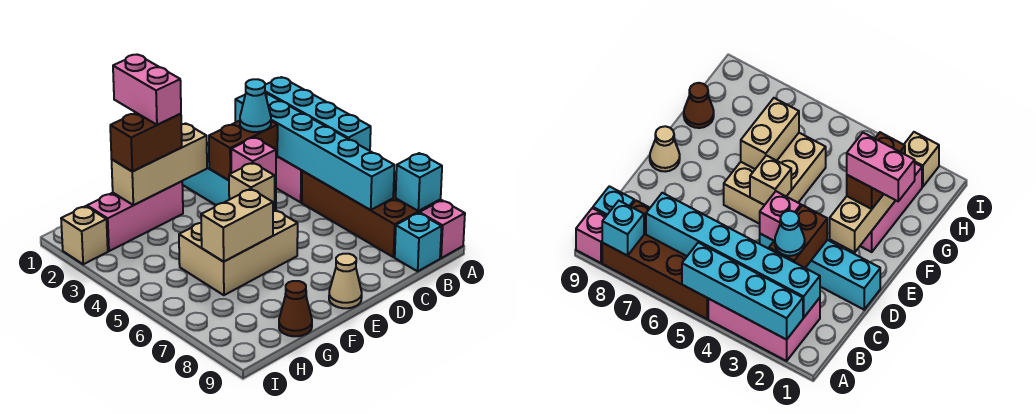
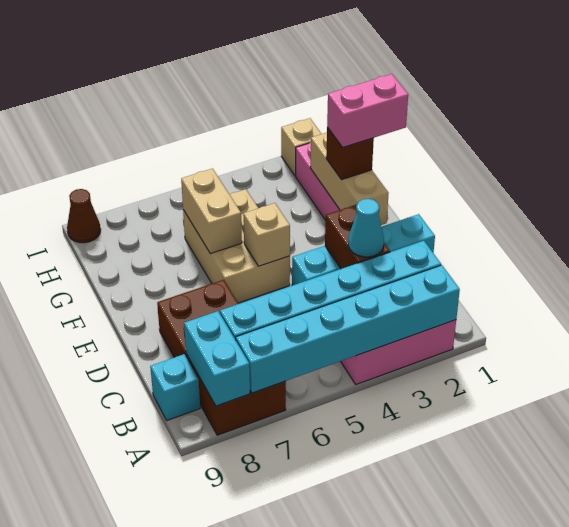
cyan brick A2:A5 level 2 -> cyan brick A2:A7 level 2
brown brick A5:B8 level 1 -> brown brick A7:D8 level 1
cyan brick A8 level 2 -> cyan brick A8:B8 level 2
pink brick A9 level 1 -> none
pink brick D4 level 2 -> none
tan cone E9 level 1 -> none
brown brick F2:G2 level 3 -> brown brick F2 level 3
brown cone G9 level 1 -> brown cone I9 level 1

